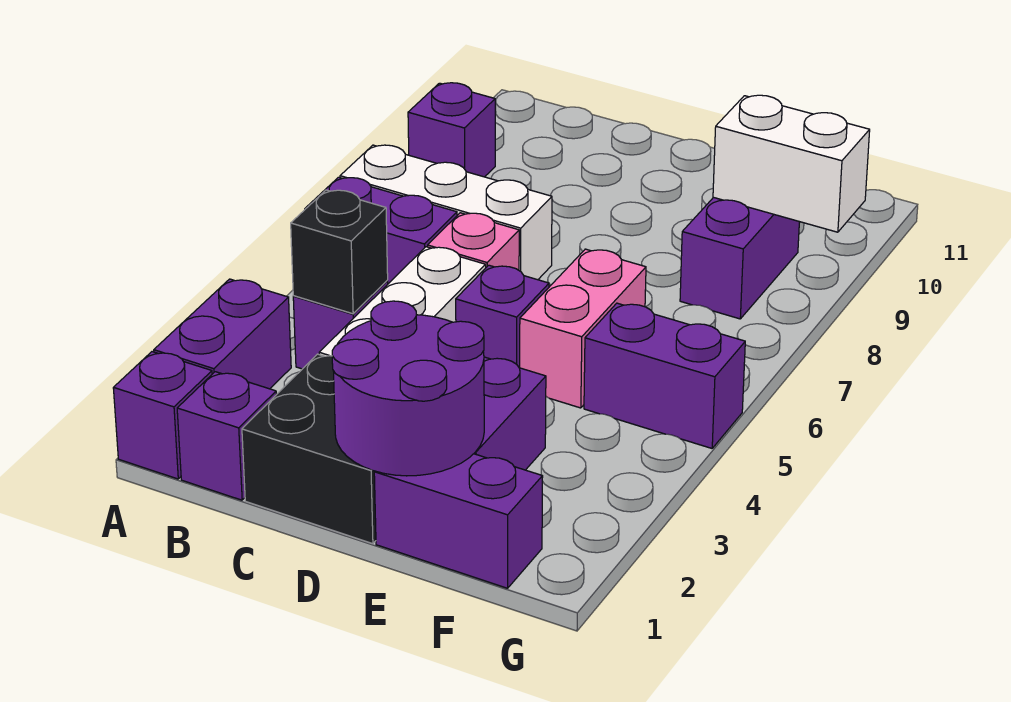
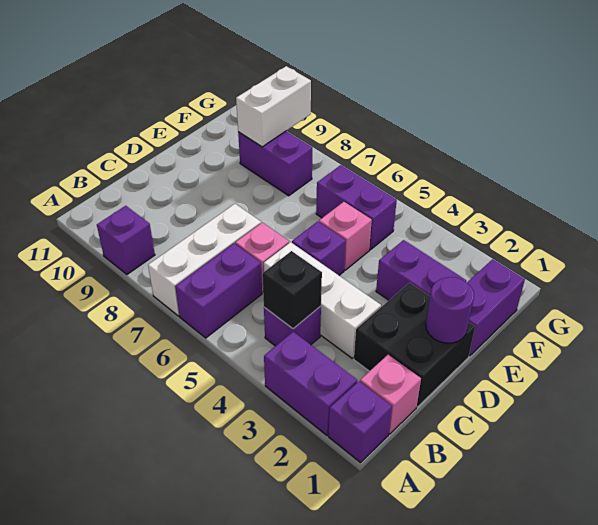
purple brick B1 level 1 -> pink brick B1 level 1
purple round brick D1:E2 level 2 -> purple round brick D1 level 2
pink brick E5:E6 level 1 -> pink brick E5 level 1
purple brick F5:G5 level 1 -> purple brick F5:F6 level 1

